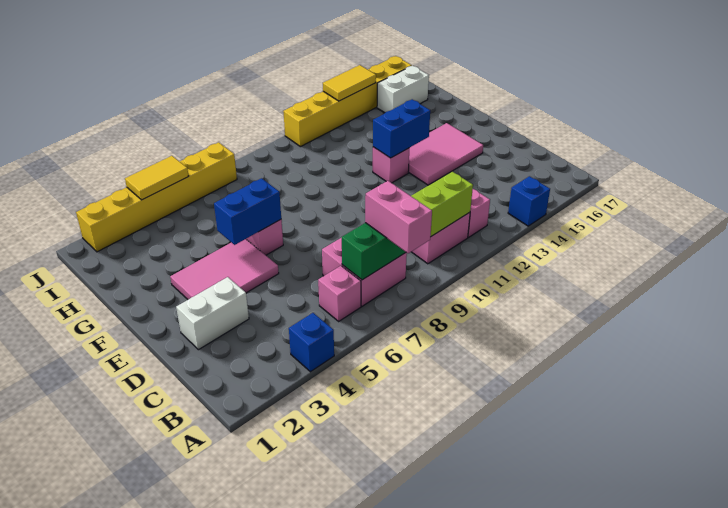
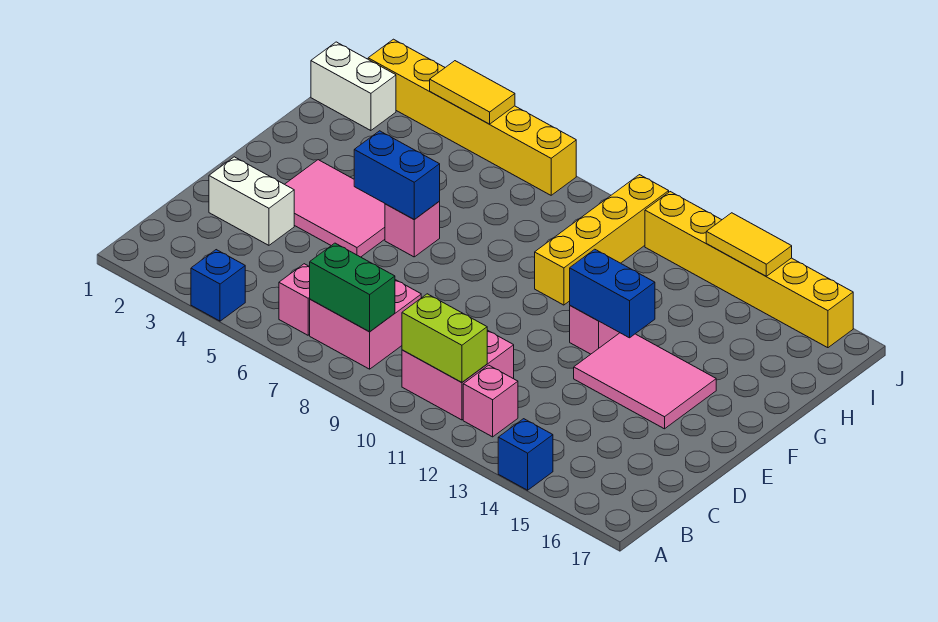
pink brick A8:B8 level 3 -> none
none -> yellow brick G10:J10 level 1
white brick I15:I16 level 1 -> white brick I1:I2 level 1

